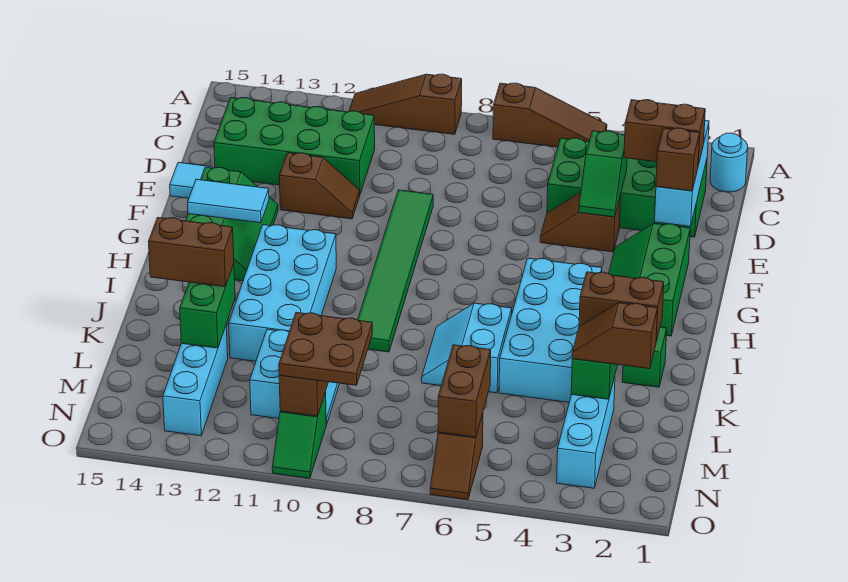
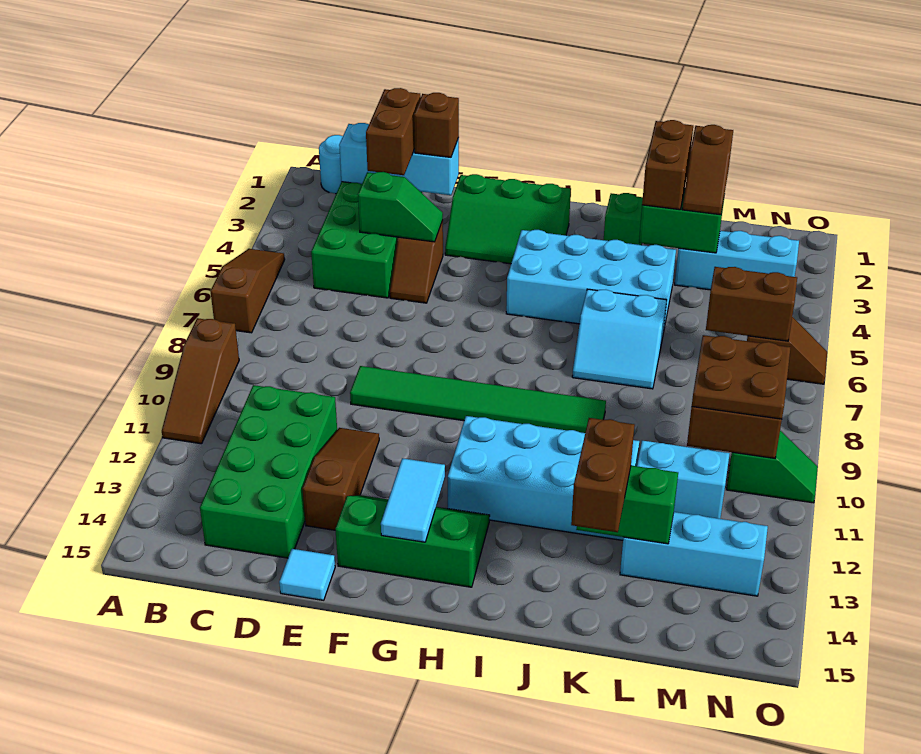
brown slope E11:E12 level 1 top 12 -> brown slope E11:E13 level 1 top 13

